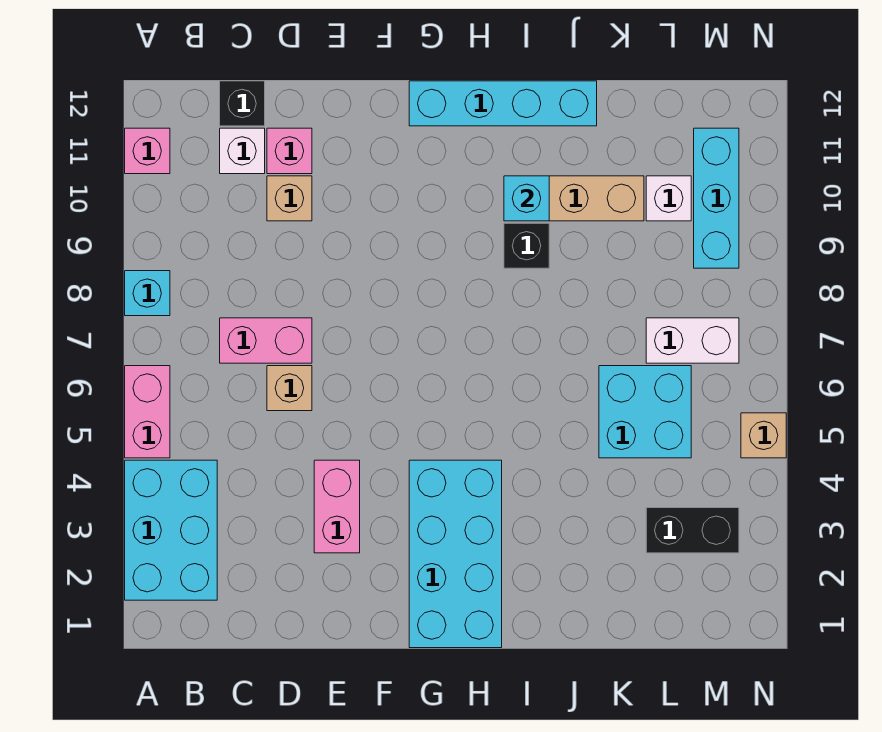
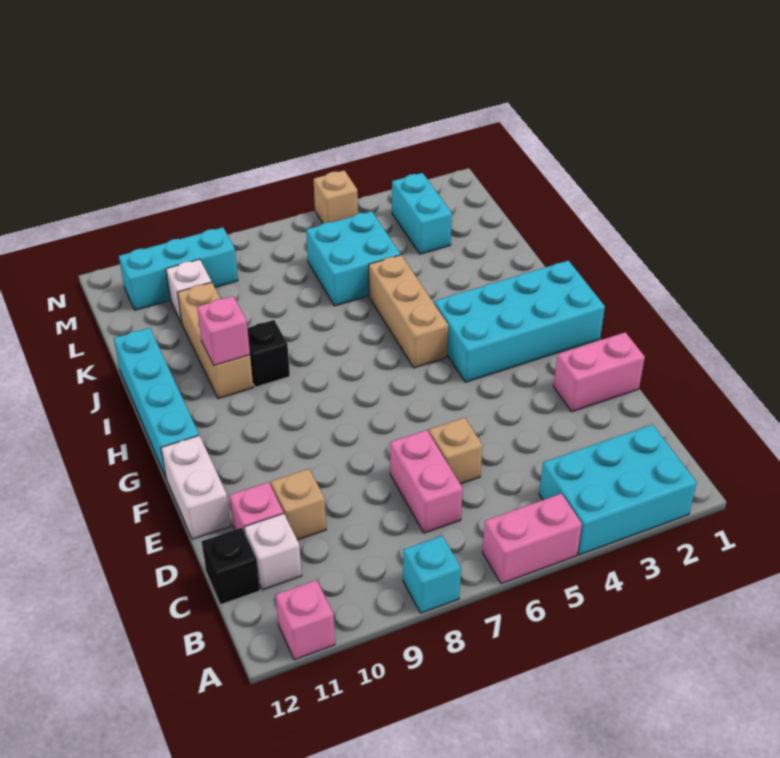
pink brick E3:E4 level 1 -> pink brick E1:E2 level 1
none -> tan brick H5:J5 level 1
cyan brick I10 level 2 -> pink brick I10 level 2
black brick L3:M3 level 1 -> cyan brick L3:M3 level 1
white brick L7:M7 level 1 -> white brick E12:F12 level 1

